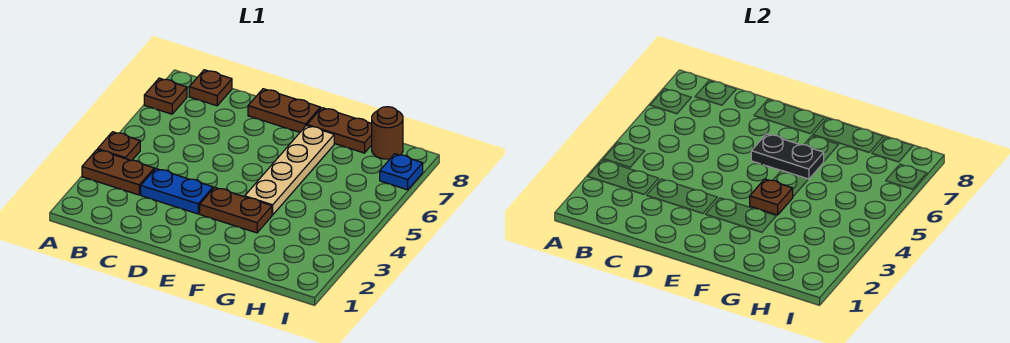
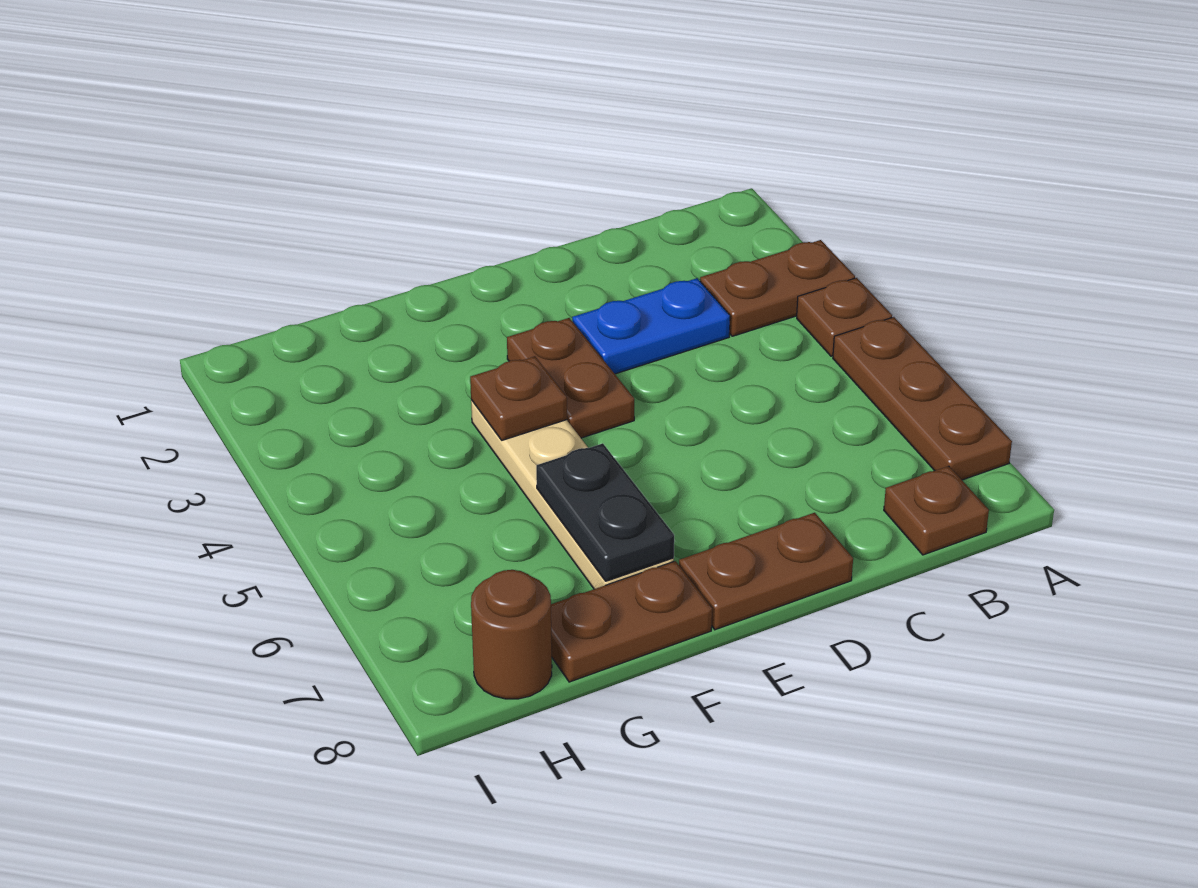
brown plate A7 level 1 -> brown plate A5:A7 level 1
brown plate E3:F3 level 1 -> brown plate E3:E4 level 1
black plate E6:F6 level 2 -> black plate F6:F7 level 2
blue plate I7 level 1 -> none

